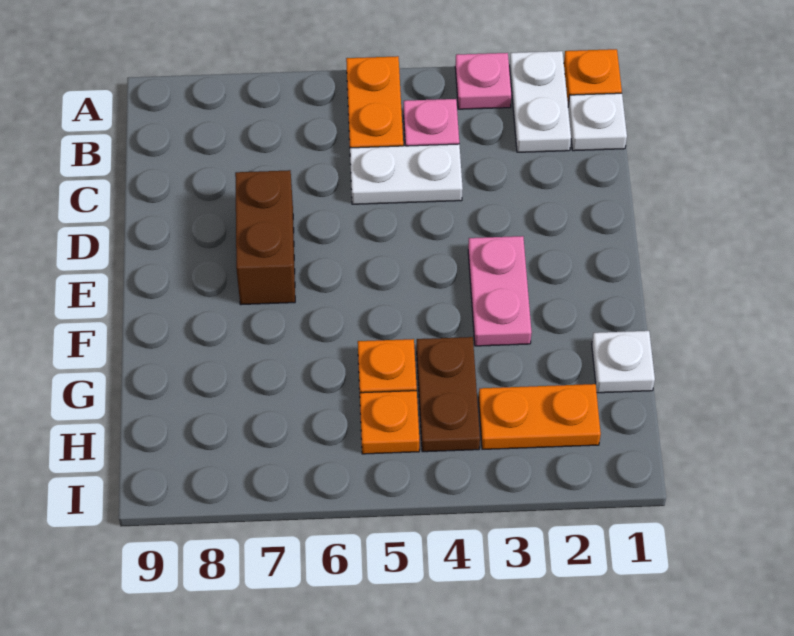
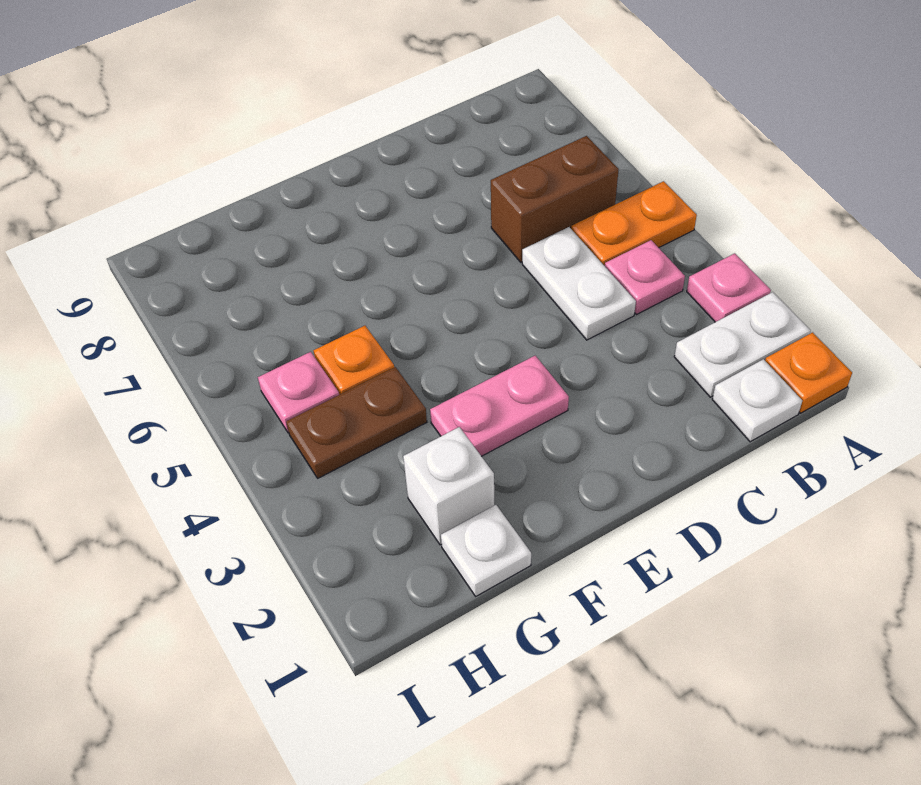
brown brick D7:E7 level 1 -> brown brick B6:C6 level 1
none -> white brick G2 level 1
orange plate H2:H3 level 1 -> none
orange plate H5 level 1 -> pink plate H5 level 1

